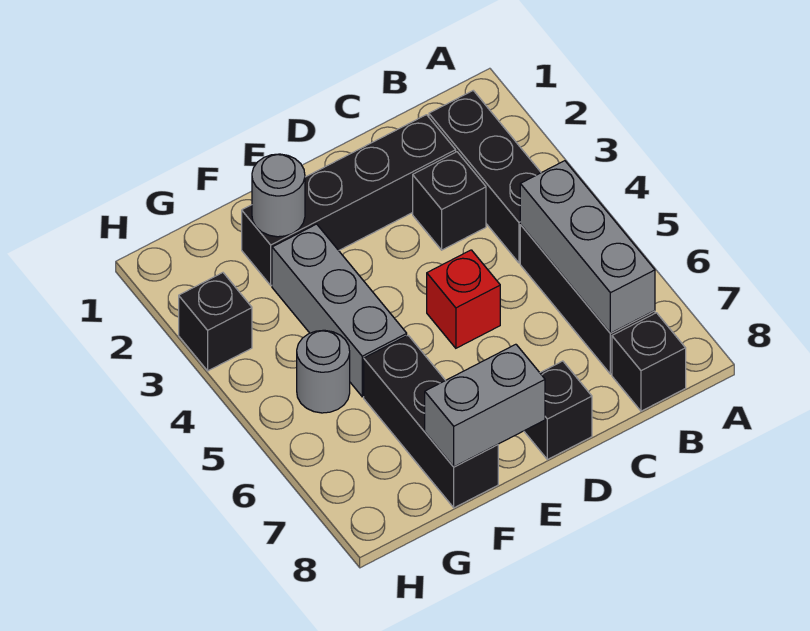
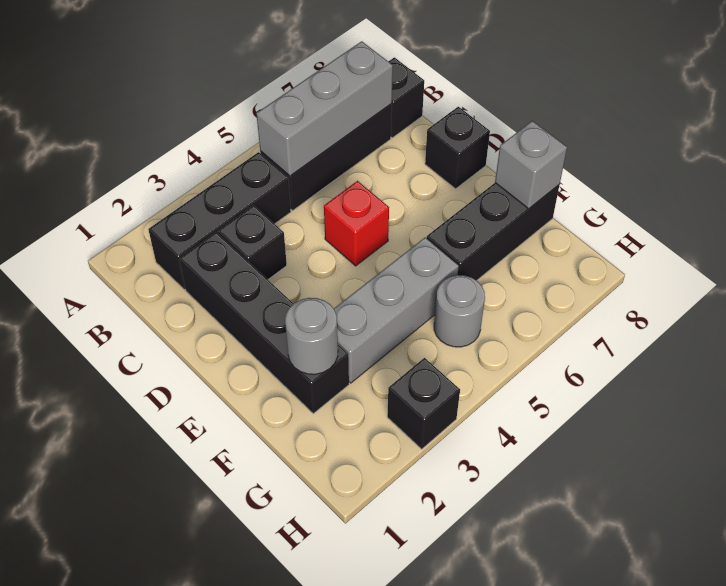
grey brick E8:F8 level 2 -> grey brick F8 level 2

